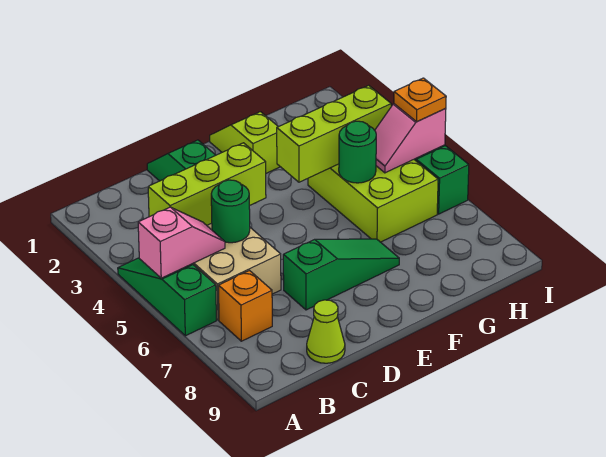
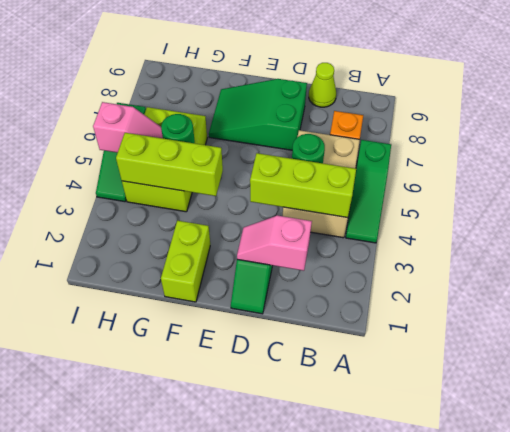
pink slope A5:B5 level 2 top A -> pink slope C2:D2 level 2 top C
green slope D7:F7 level 1 top D -> green slope D7:F8 level 1 top D
lime slope F1:F2 level 1 top 2 -> lime brick F1:F2 level 1
orange plate I5 level 3 -> none

